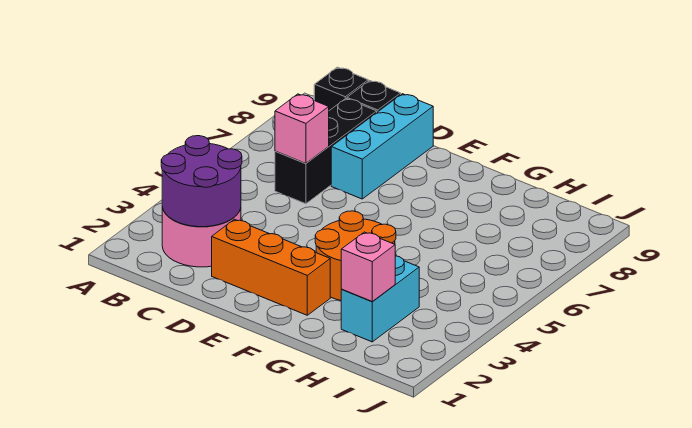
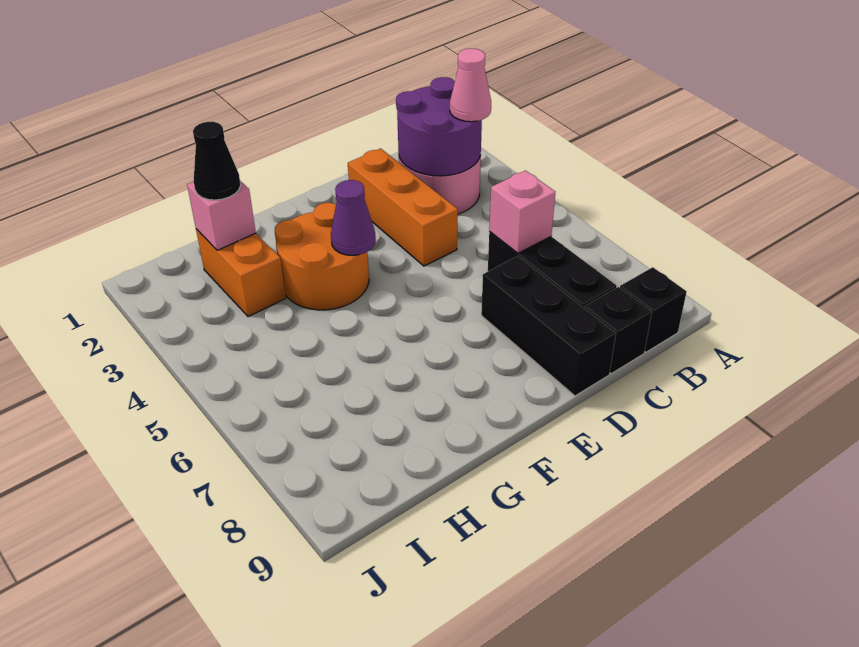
none -> pink cone B3 level 3
orange brick D2:F2 level 1 -> orange brick D2:D4 level 1
cyan brick D7:D9 level 1 -> black brick D7:D9 level 1
none -> purple cone F4 level 2
cyan brick H2:H3 level 1 -> orange brick H2:H3 level 1
none -> black cone H2 level 3

